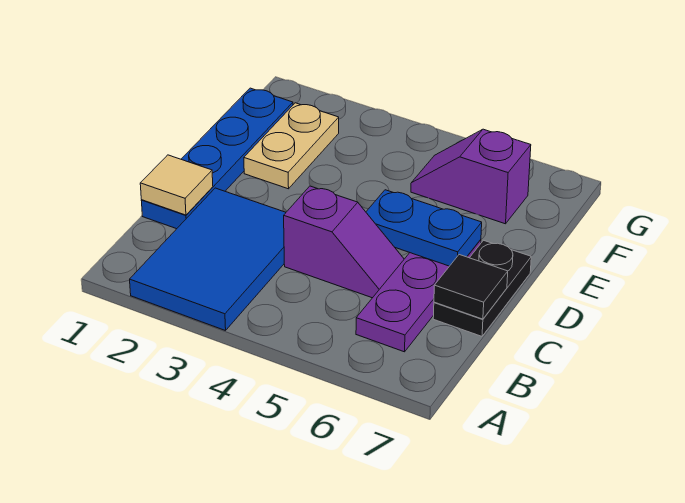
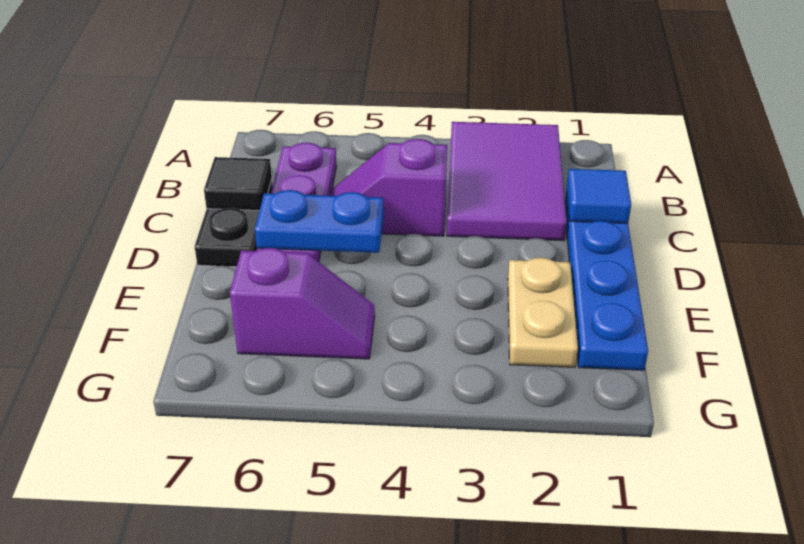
blue tile A2:C3 level 1 -> purple tile A2:C3 level 1
tan tile C1 level 2 -> blue tile C1 level 2

